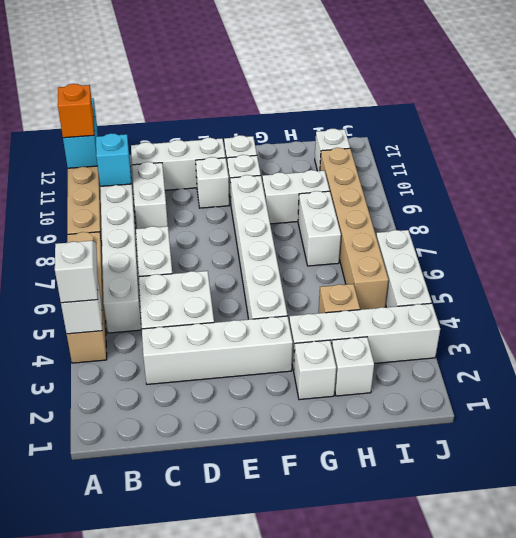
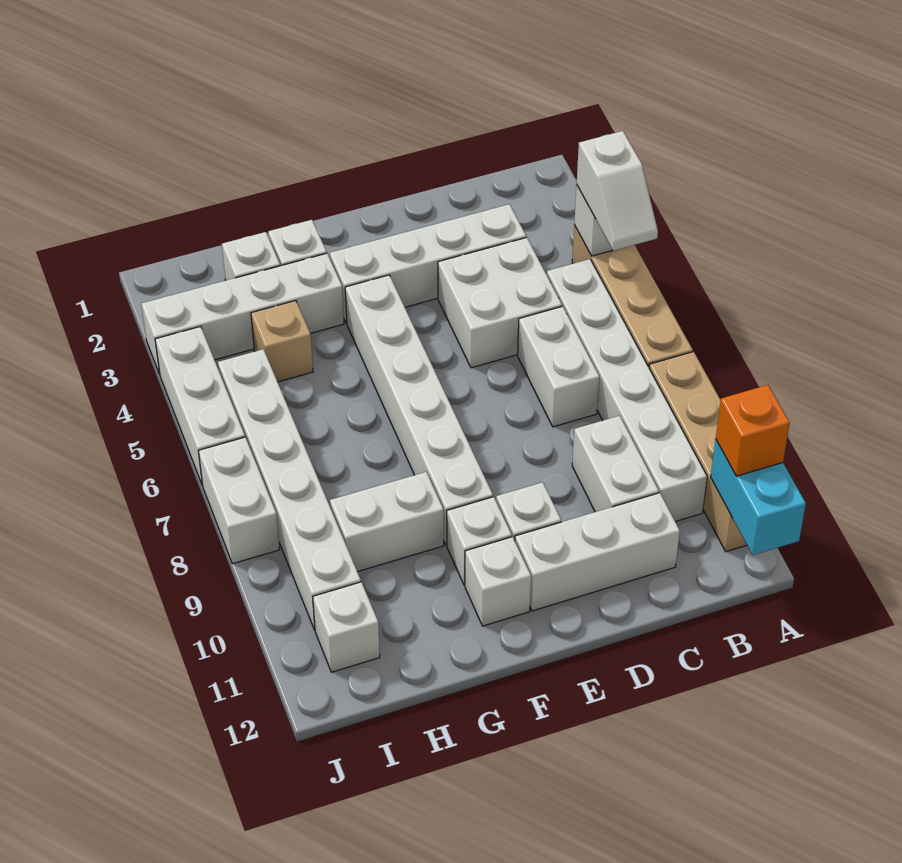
cyan brick B10 level 2 -> none
white brick H7:H8 level 1 -> white brick J7:J8 level 1
tan brick I5:I10 level 1 -> white brick I5:I10 level 1

